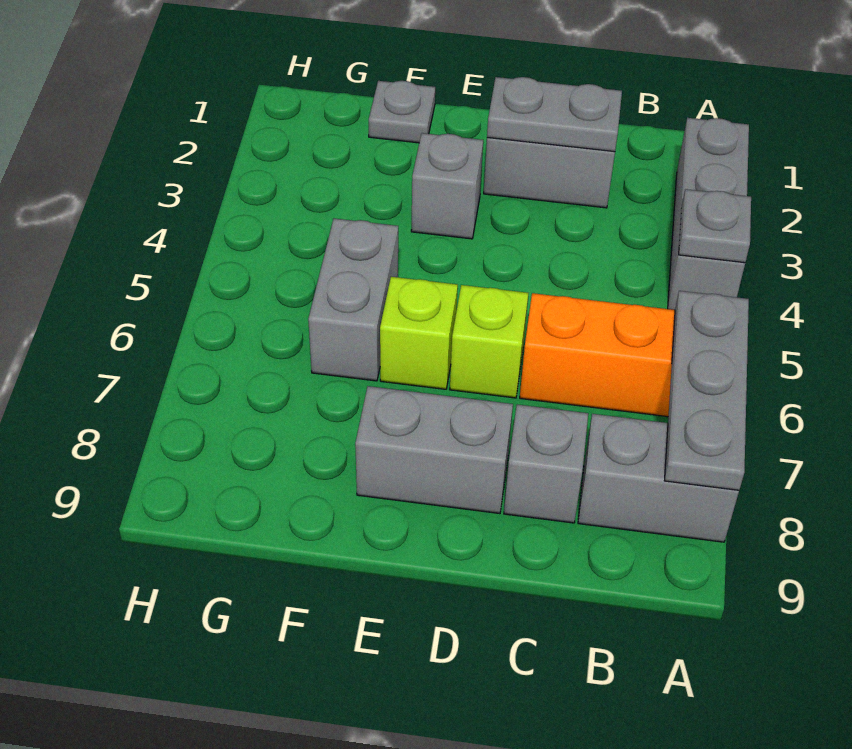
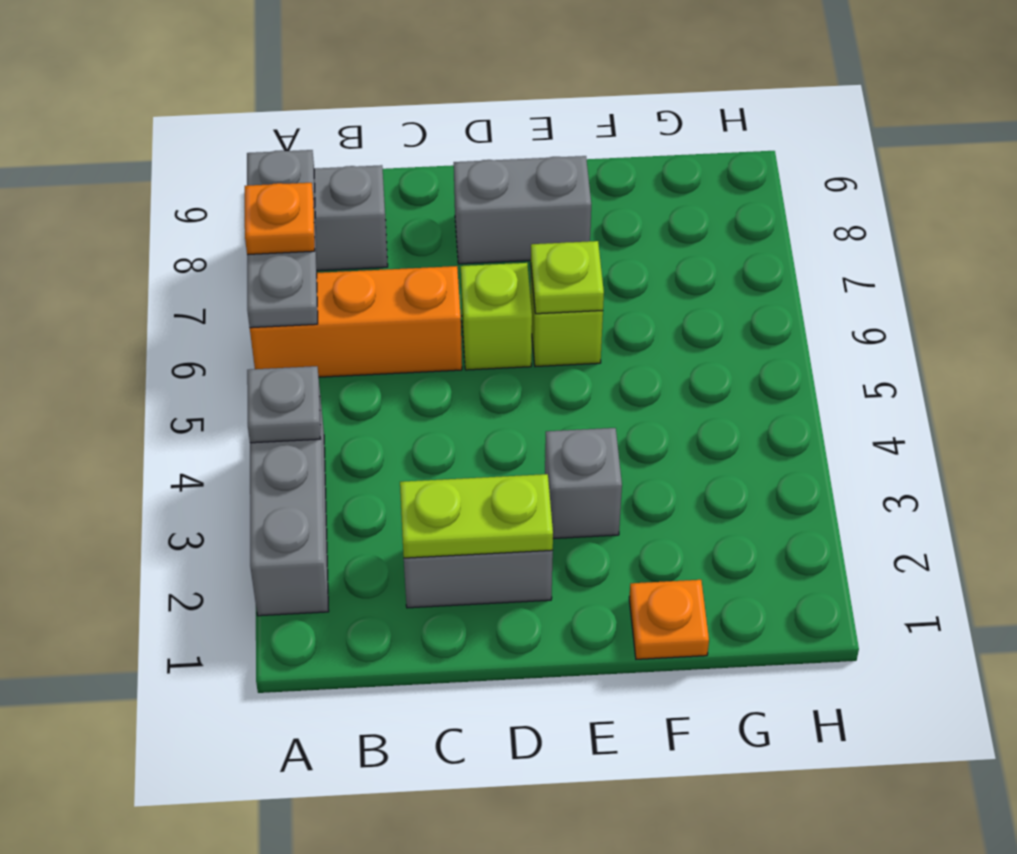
none -> orange plate A7 level 3
grey plate C2:D2 level 2 -> lime plate C2:D2 level 2
grey brick C8 level 1 -> none
none -> lime plate E6 level 2
grey plate F1 level 1 -> orange plate F1 level 1
grey brick F5:F6 level 1 -> none

